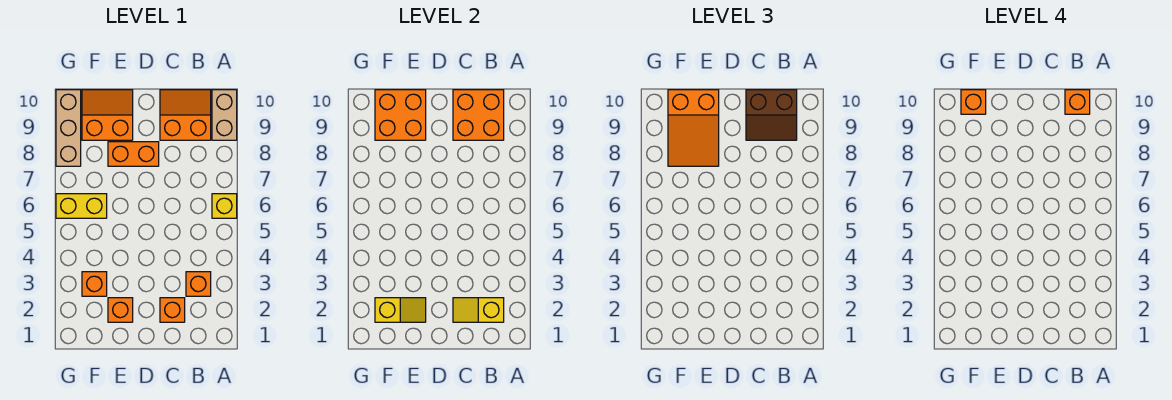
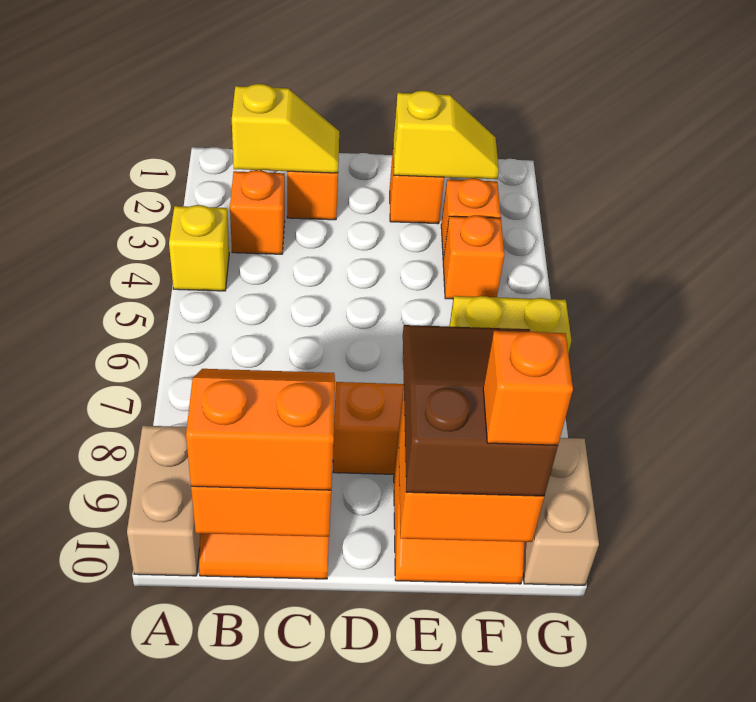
yellow brick A6 level 1 -> yellow brick A4 level 1
brown slope B9:C10 level 3 top 10 -> orange slope B9:C10 level 3 top 10
orange brick B10 level 4 -> orange brick F4 level 1
yellow slope E2:F2 level 2 top F -> yellow slope E2:F2 level 2 top E
orange slope E8:F10 level 3 top 10 -> brown slope E8:F10 level 3 top 10
tan brick G8:G10 level 1 -> tan brick G9:G10 level 1

